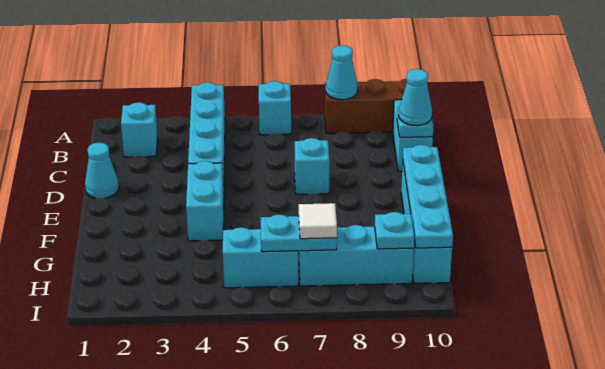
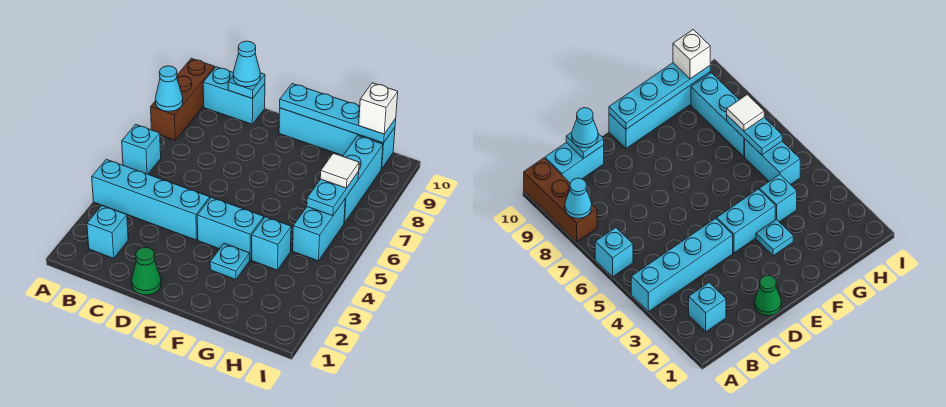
cyan cone D1 level 1 -> green cone D1 level 1
cyan brick D7 level 1 -> cyan brick G4 level 1
cyan plate H9 level 2 -> cyan plate F3 level 1
none -> white brick H10 level 3

